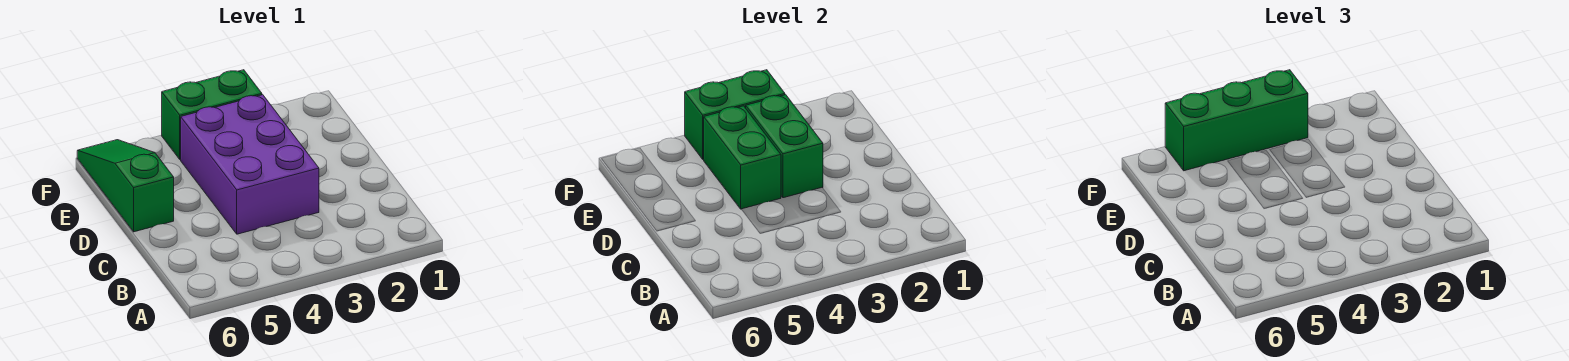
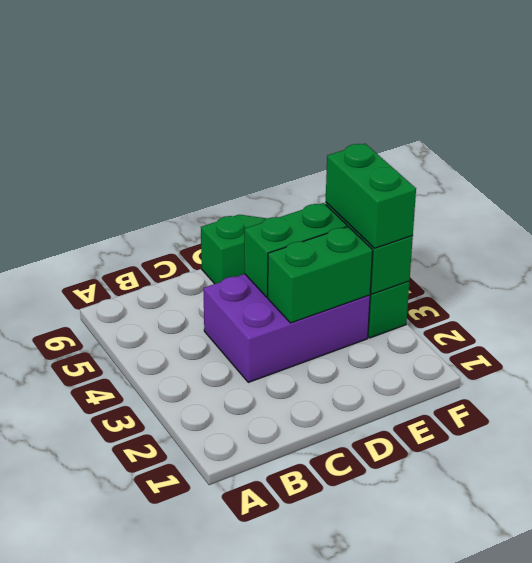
green brick F3:F5 level 3 -> green brick F3:F4 level 3

